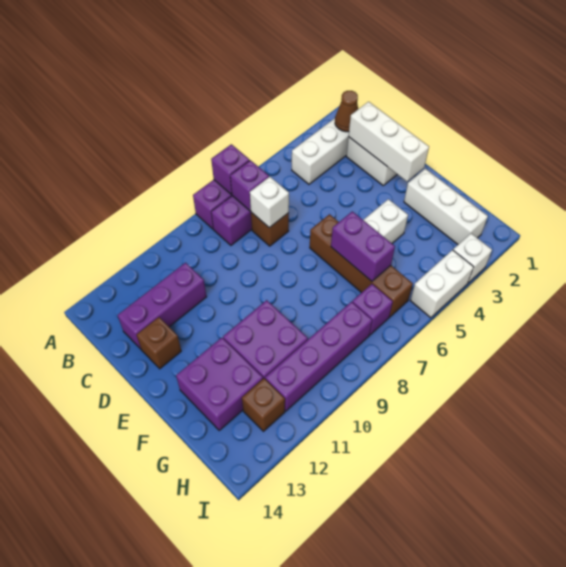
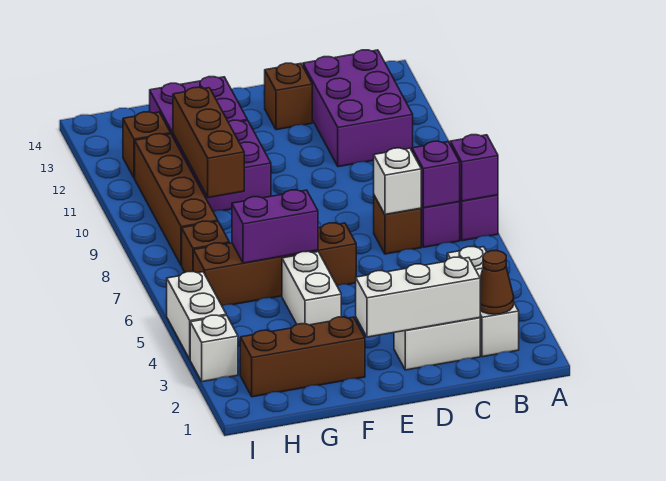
purple brick C11:C13 level 1 -> purple brick B11:C13 level 1
white brick F2:H2 level 1 -> brown brick F2:H2 level 1
none -> brown brick G9:G11 level 2
purple brick H7 level 1 -> brown brick H7 level 1
purple brick H8:H11 level 1 -> brown brick H8:H11 level 1

